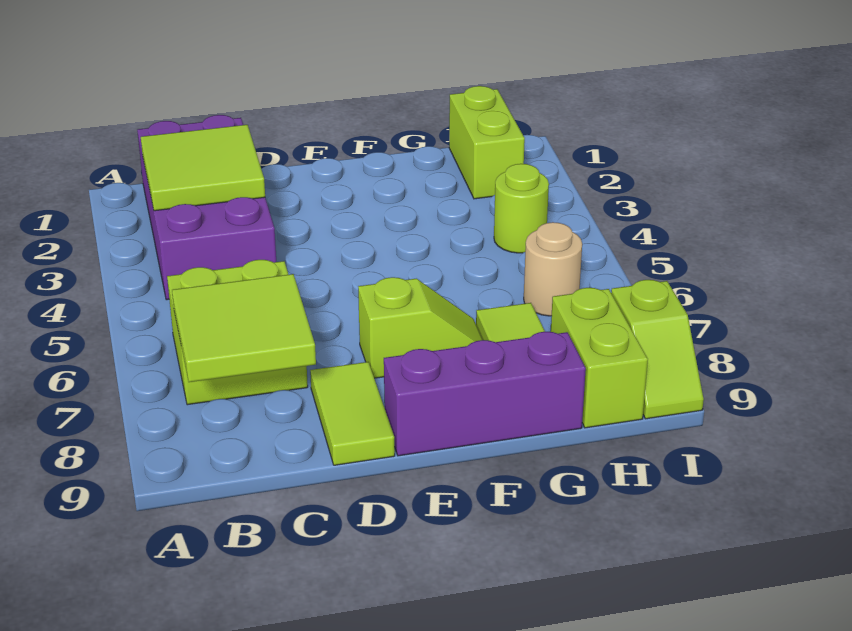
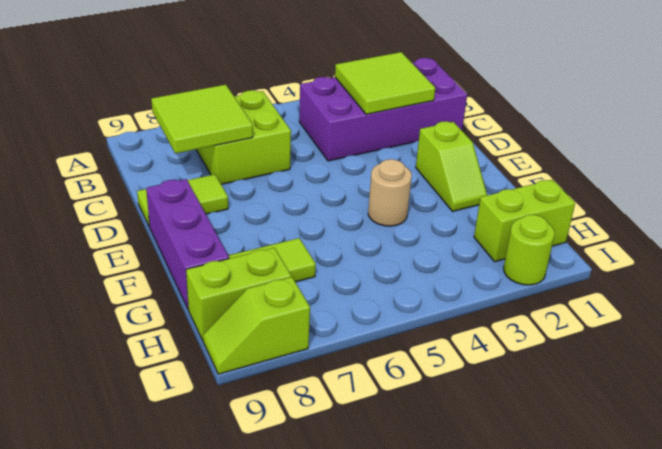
lime slope E7:F7 level 1 top E -> lime slope E2:F2 level 1 top E
lime round brick H4 level 1 -> lime round brick I2 level 1
tan round brick H6 level 1 -> tan round brick F4 level 1

